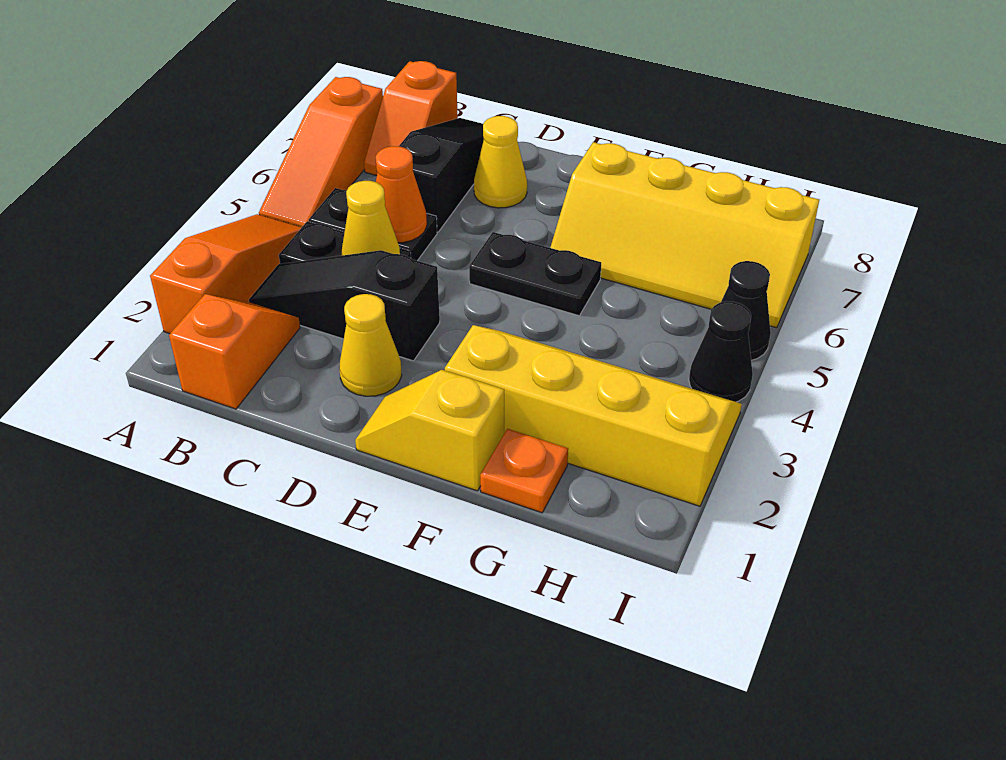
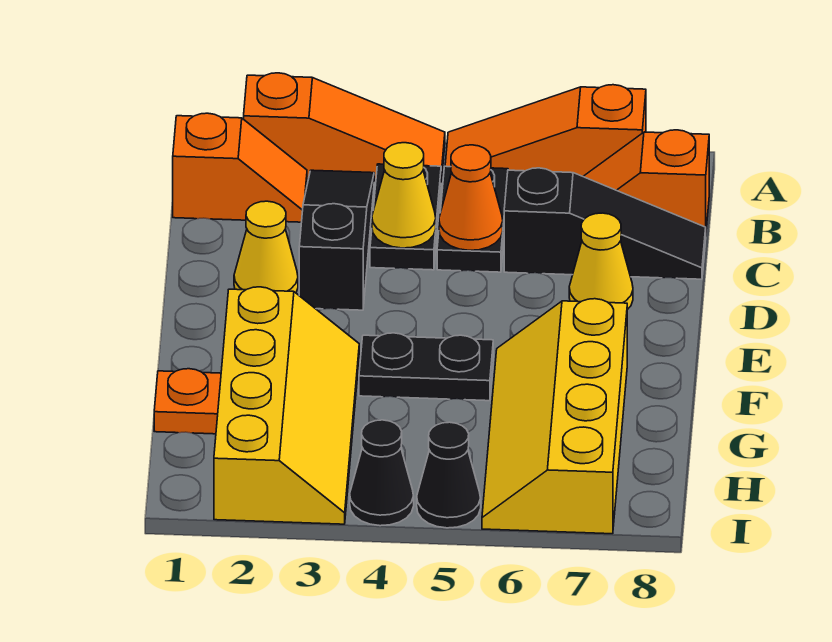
yellow slope E1:F1 level 1 top F -> none
black plate E5:F5 level 1 -> black plate F4:F5 level 1

